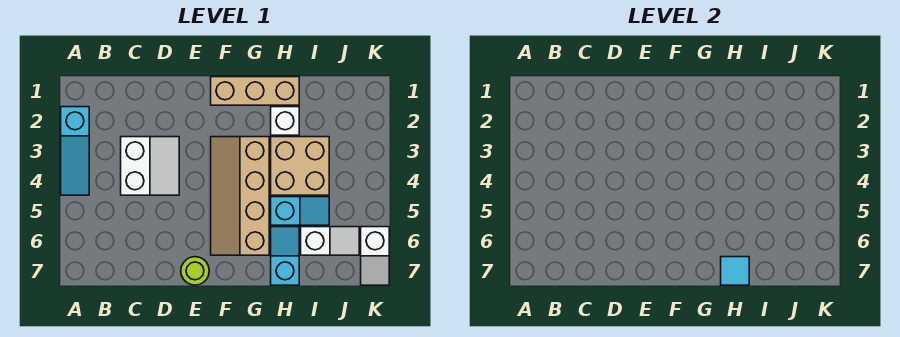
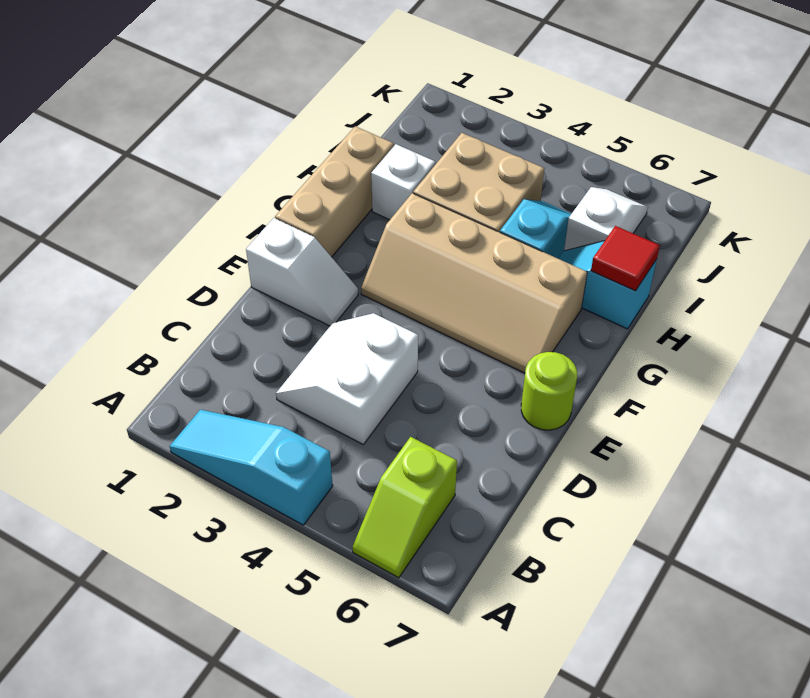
cyan slope A2:A4 level 1 top 2 -> cyan slope A2:A4 level 1 top 4
none -> lime slope A6:B6 level 1 top B
white slope C3:D4 level 1 top C -> white slope C3:D4 level 1 top 4
cyan tile H7 level 2 -> red tile H7 level 2
white slope K6:K7 level 1 top 6 -> white slope E1:E2 level 1 top 1

